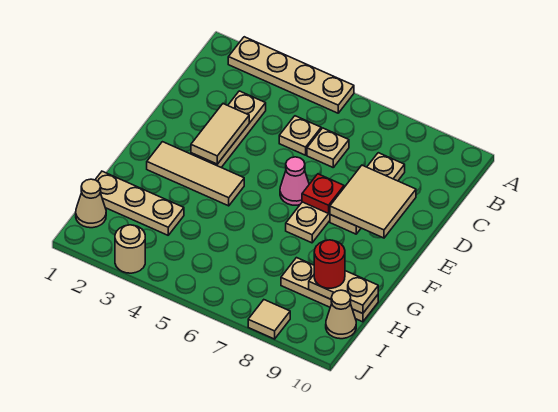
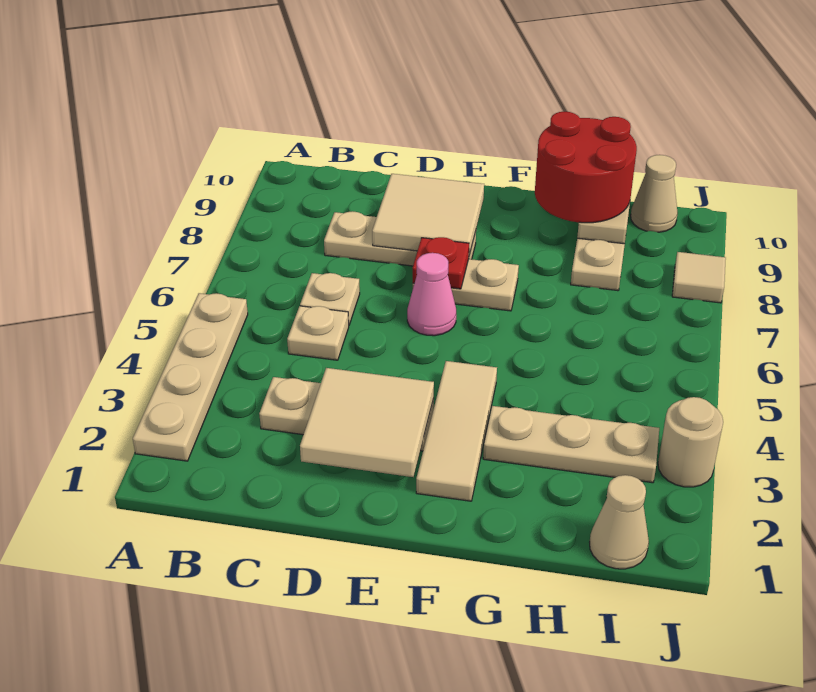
tan tile D3:E3 level 2 -> tan tile D2:E3 level 2
tan plate H1:H3 level 1 -> tan plate G3:I3 level 1
red round brick H9 level 3 -> red round brick G9:H10 level 3

